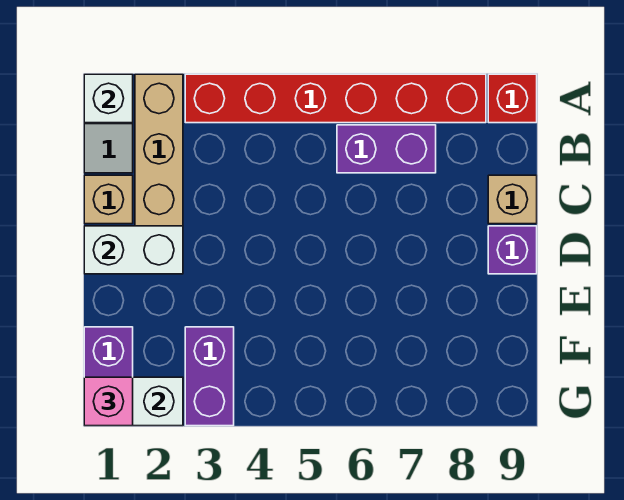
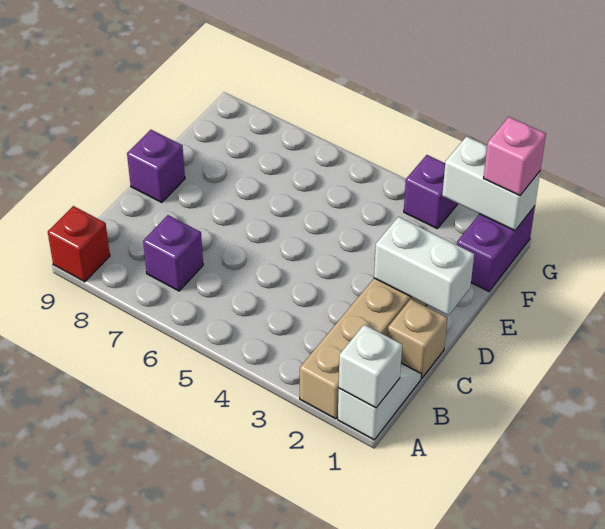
red brick A3:A8 level 1 -> none
purple brick B6:B7 level 1 -> purple brick B7 level 1
tan brick C9 level 1 -> none
purple brick F3:G3 level 1 -> purple brick G3 level 1

